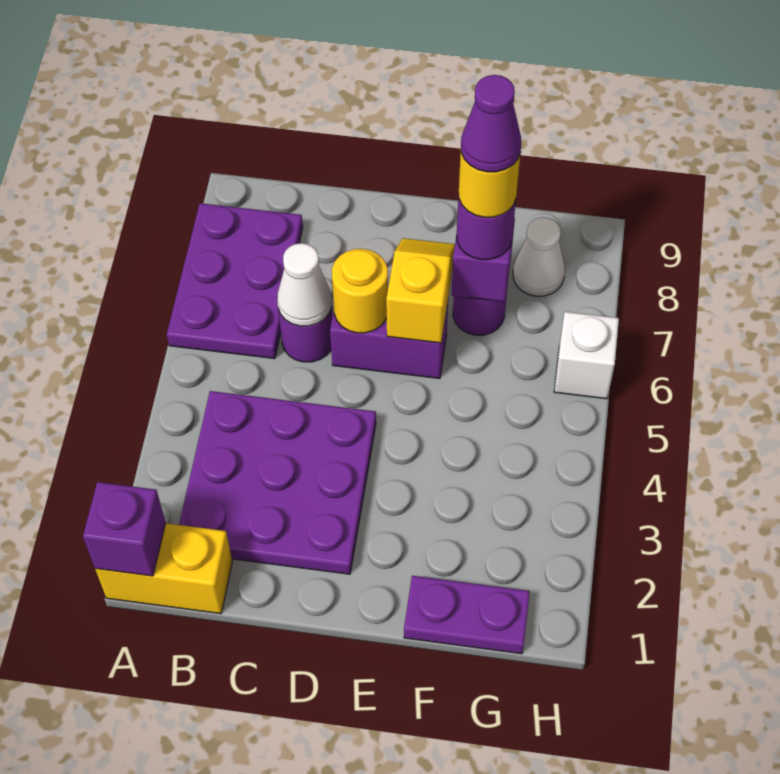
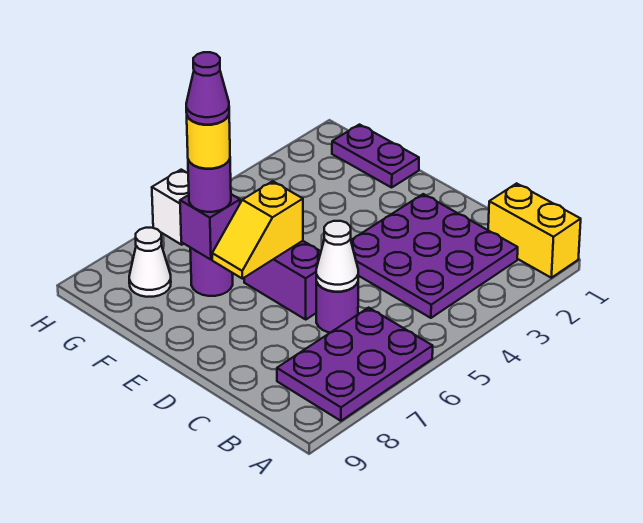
purple brick A1 level 2 -> none
yellow round brick D6 level 2 -> none

